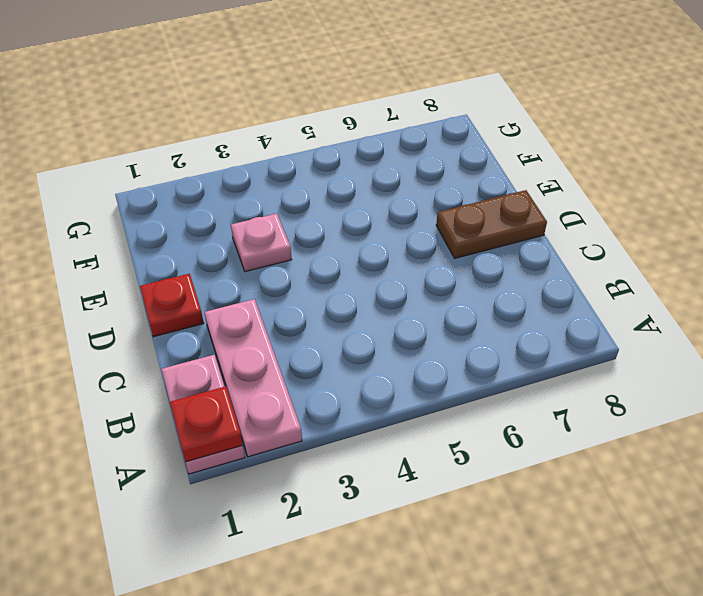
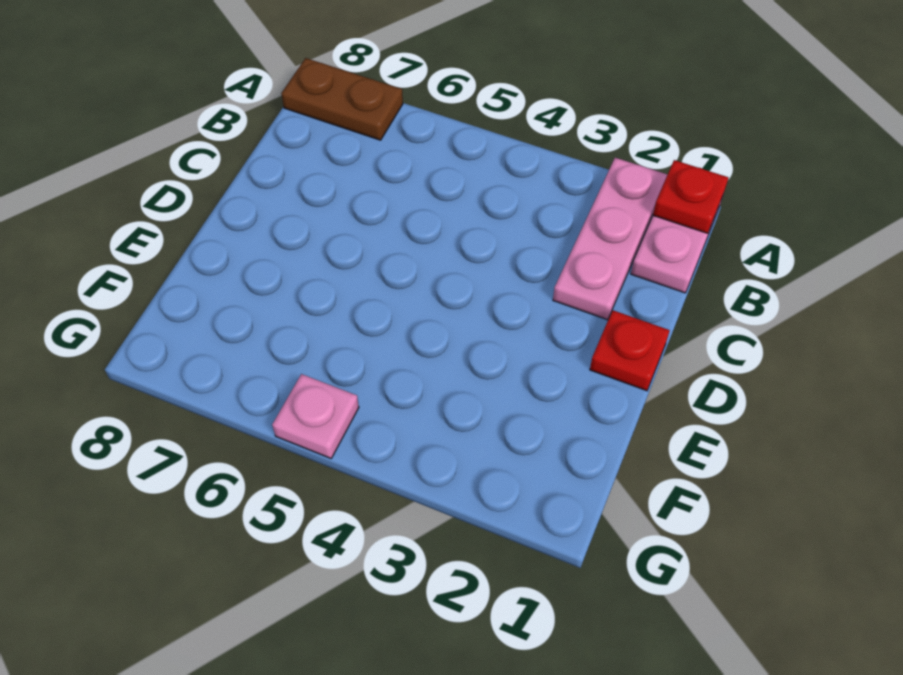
brown plate D7:D8 level 1 -> brown plate A7:A8 level 1
pink plate E3 level 1 -> pink plate G5 level 1

